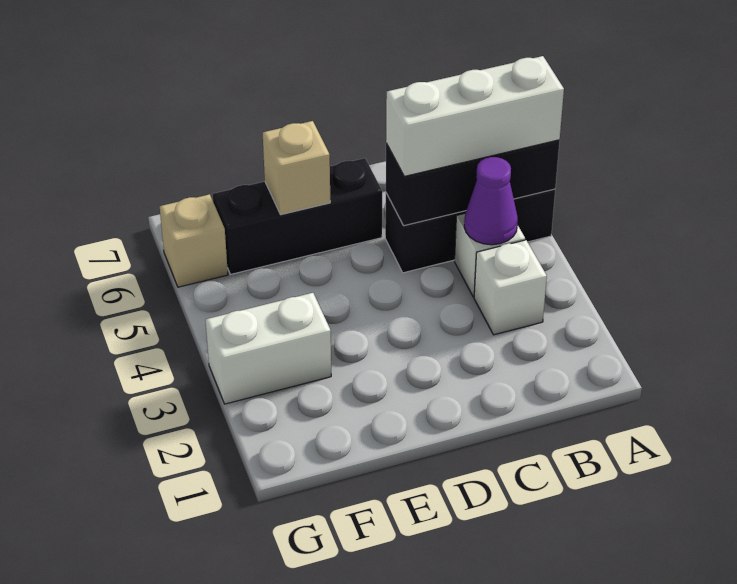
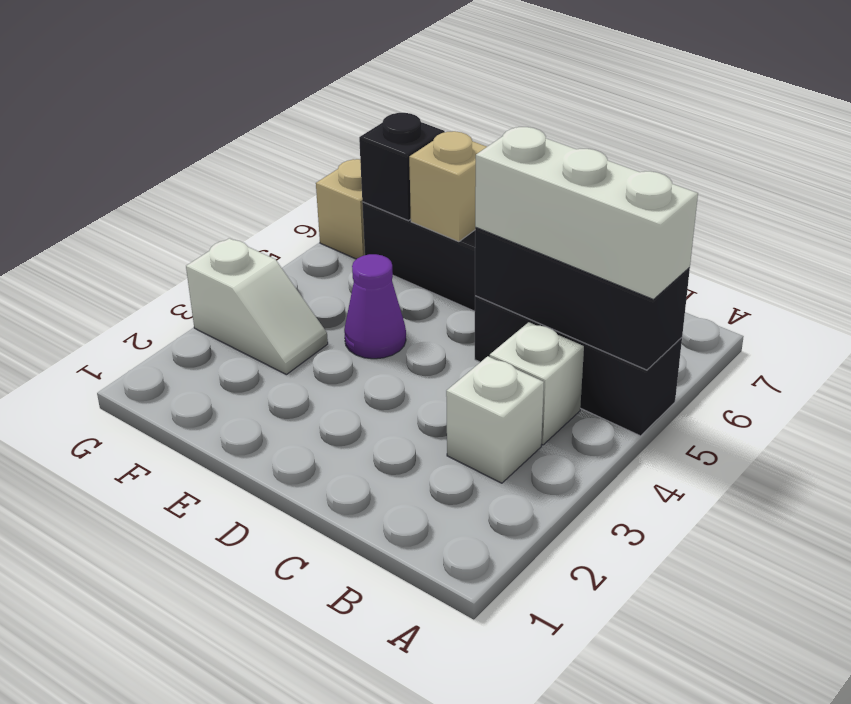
purple cone B4 level 2 -> purple cone E4 level 1
white brick F3:G3 level 1 -> white slope F3:G3 level 1 top G
none -> black brick F6 level 2

